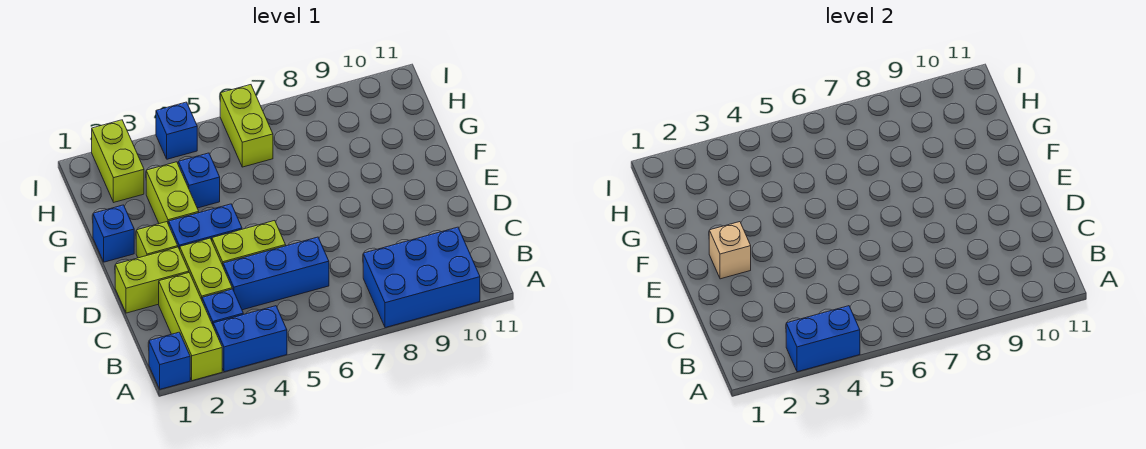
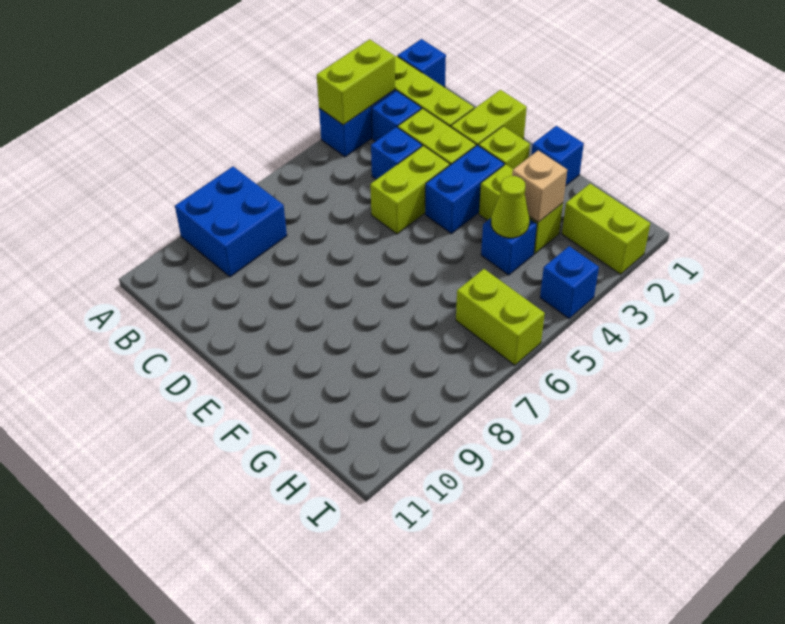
blue brick A3:A4 level 2 -> lime brick A3:A4 level 2
blue brick A8:B10 level 1 -> blue brick A8:B9 level 1
blue brick C4:C6 level 1 -> blue brick C4 level 1
tan brick E2 level 2 -> tan brick G3 level 2
none -> lime cone G4 level 2

